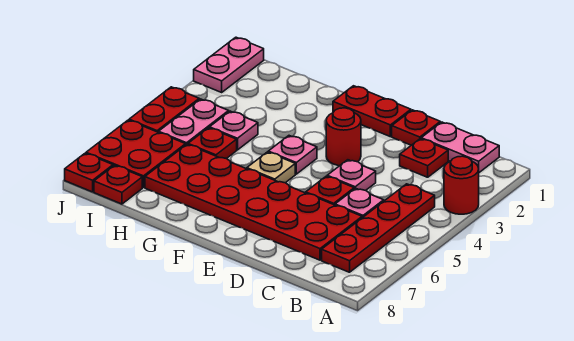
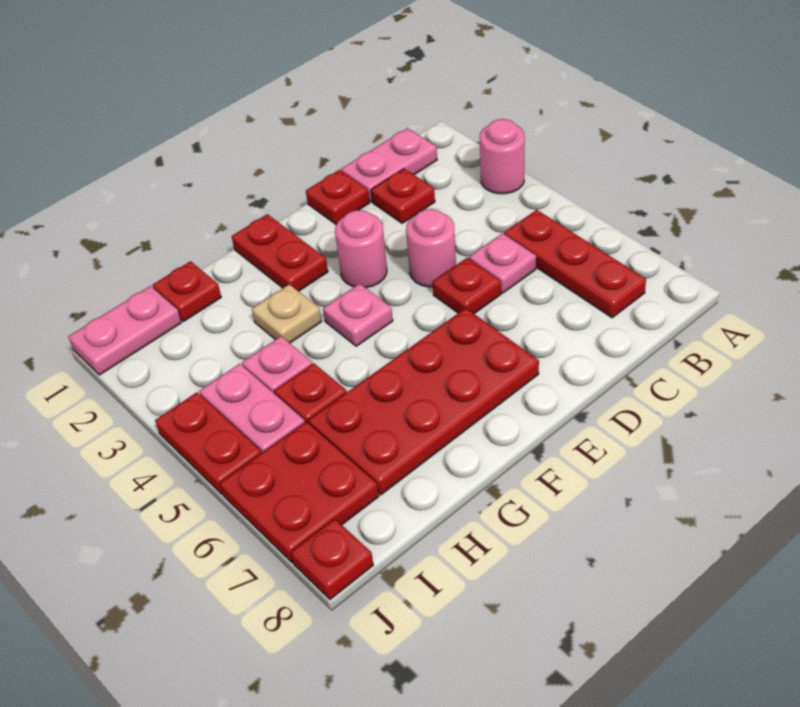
red round brick A3 level 1 -> pink round brick A3 level 1
red plate B4:B7 level 1 -> red plate B5:B7 level 1
red plate C6:H7 level 1 -> red plate E6:H7 level 1
pink plate D4 level 1 -> pink round brick D4 level 1
red plate E1:F1 level 1 -> red plate F1:F2 level 1
red round brick E3 level 1 -> pink round brick E3 level 1
tan plate F5 level 1 -> tan plate G3 level 1
red plate I8 level 1 -> red plate H1 level 1
pink plate J1:J2 level 1 -> pink plate I1:J1 level 1

